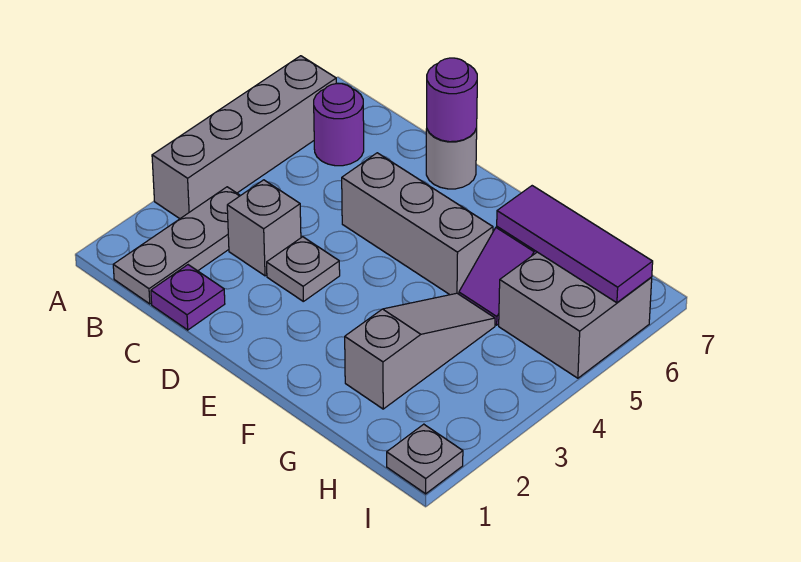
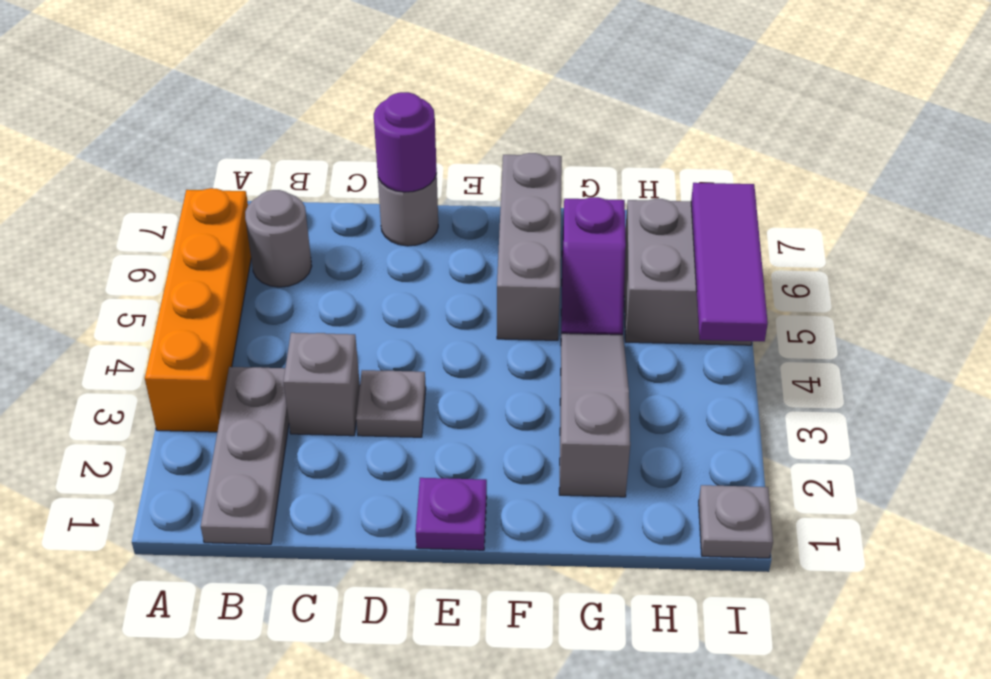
grey brick A3:A6 level 1 -> orange brick A3:A6 level 1
purple round brick B6 level 1 -> grey round brick B6 level 1
purple plate C1 level 1 -> purple plate E1 level 1
grey brick D5:F5 level 1 -> grey brick F5:F7 level 1
purple tile G6:I6 level 2 -> purple tile I4:I6 level 2

